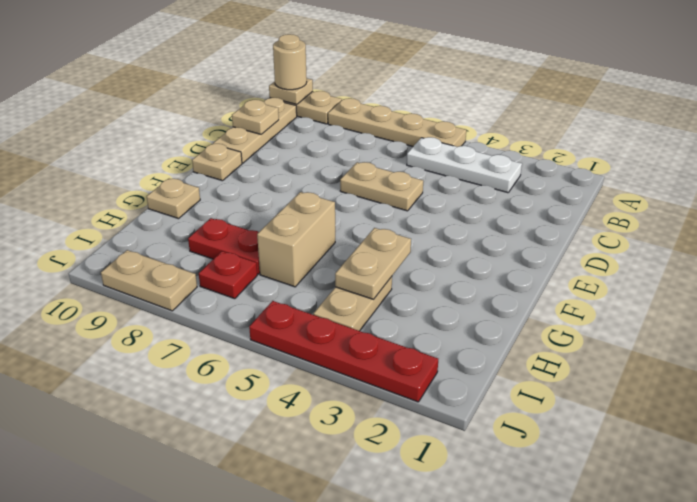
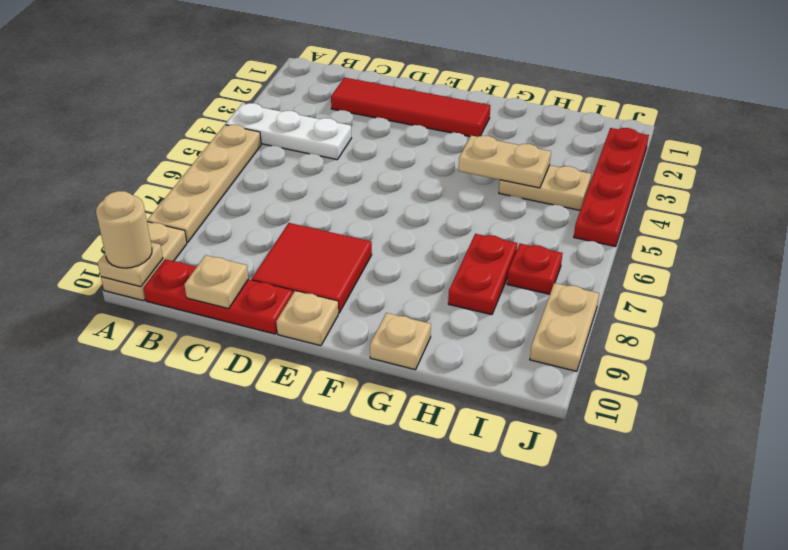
white plate B3:B5 level 1 -> white plate A4:C4 level 1
tan plate B10:D10 level 1 -> red plate B10:D10 level 1
none -> red tile C2:F2 level 1
tan plate D5:D6 level 1 -> none
none -> red tile D8:E9 level 1
tan brick G6:H6 level 1 -> none

